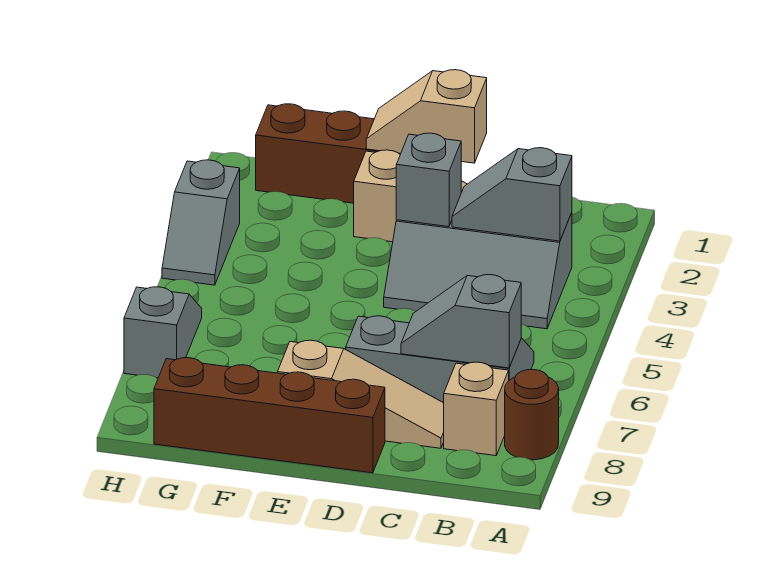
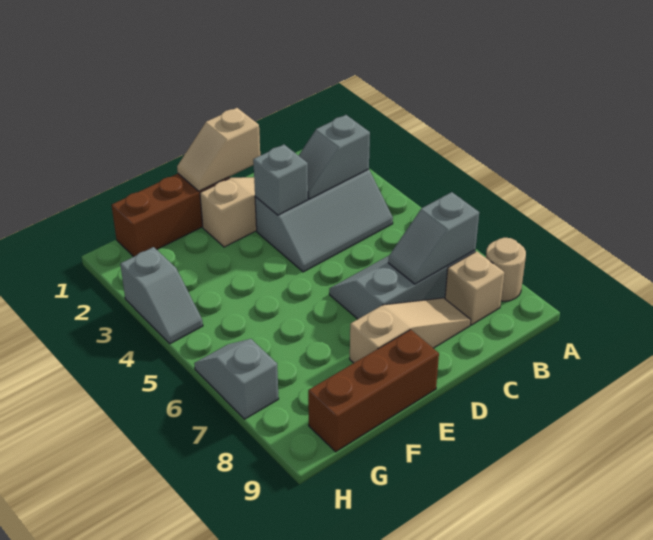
brown round brick A8 level 1 -> tan round brick A8 level 1
brown brick D9:G9 level 1 -> brown brick E9:G9 level 1

